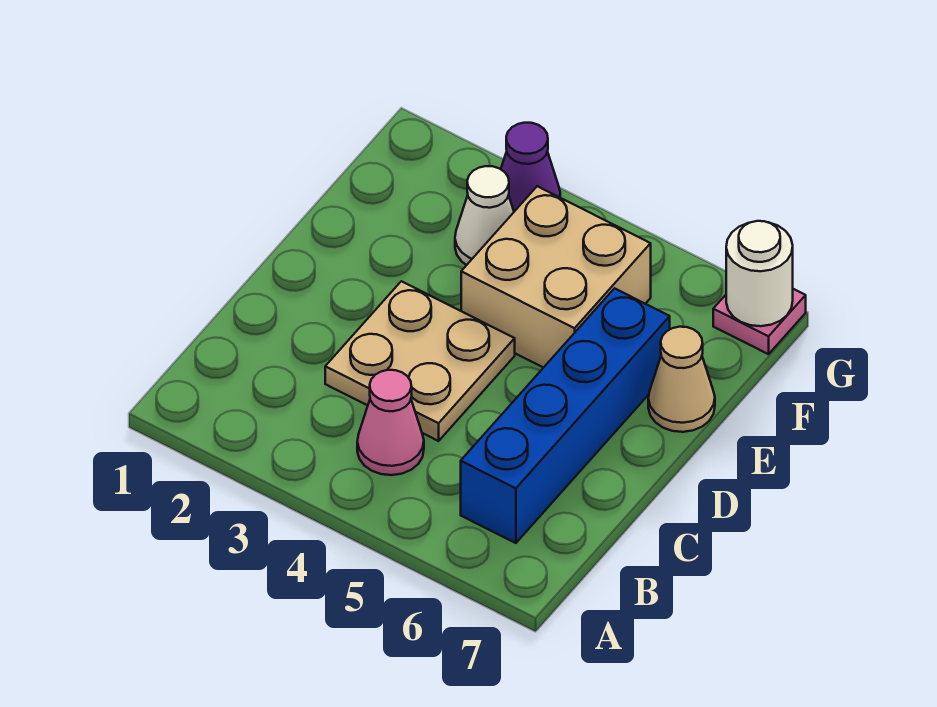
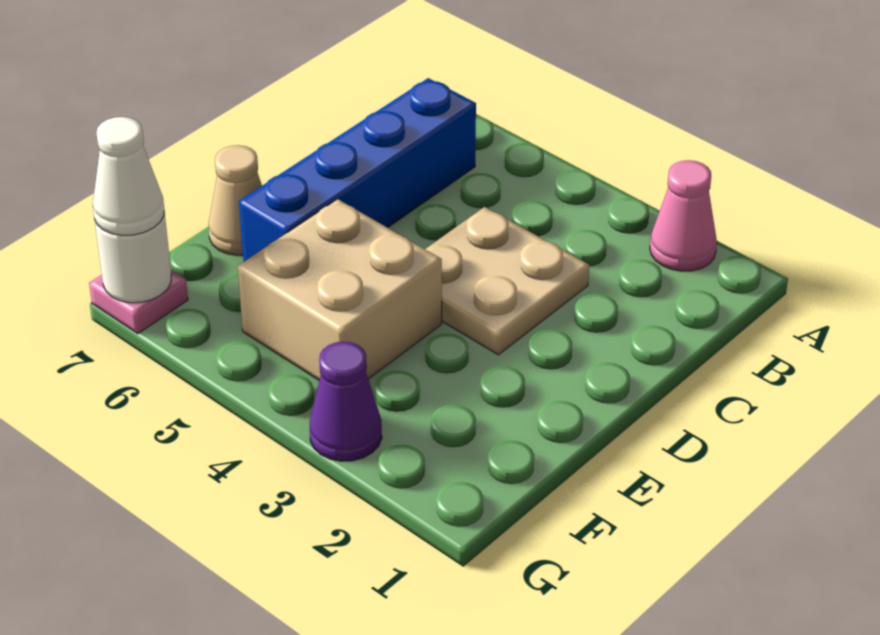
pink cone B4 level 1 -> pink cone A2 level 1
white cone F3 level 1 -> white cone G7 level 3

